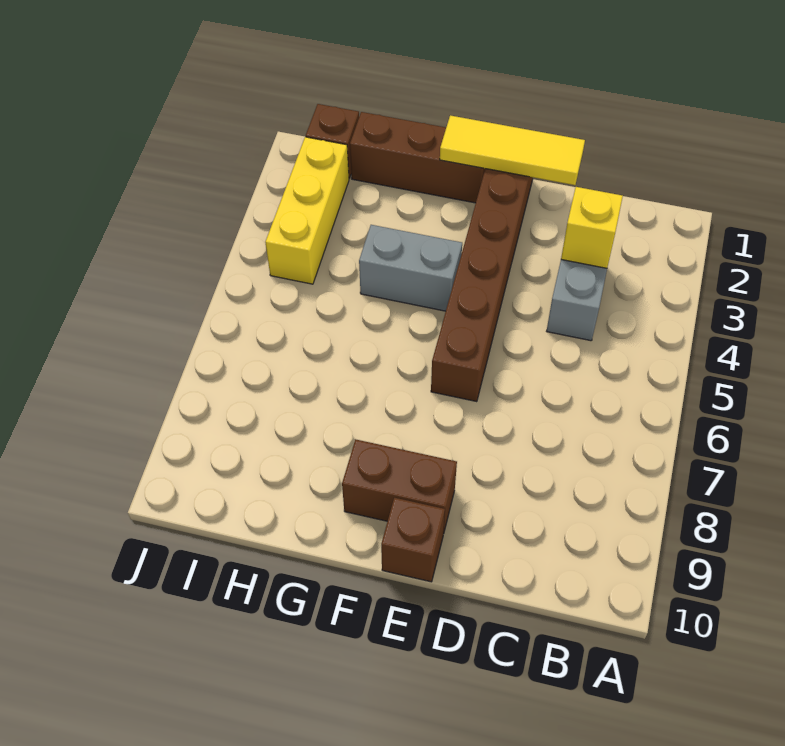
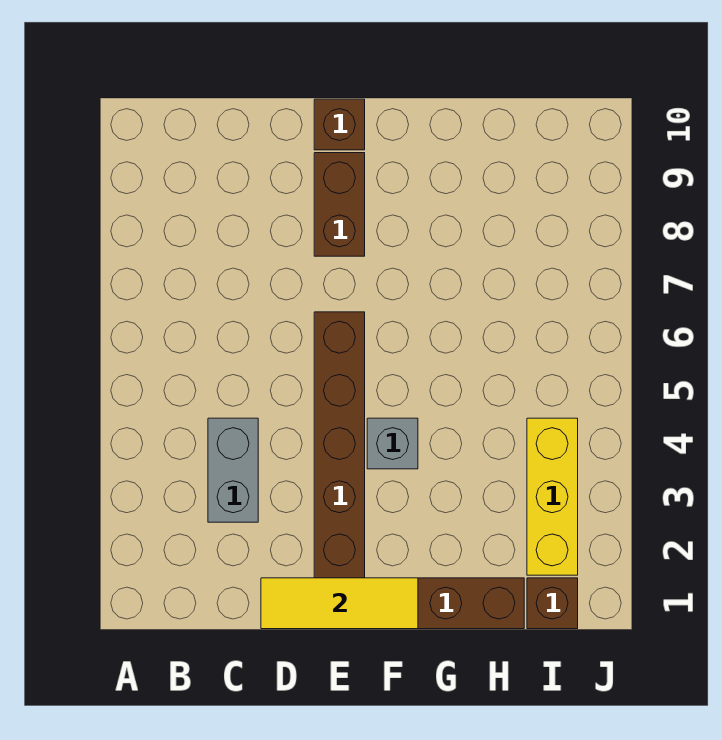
yellow brick C3 level 2 -> none
brown brick E9:F9 level 1 -> brown brick E8:E9 level 1
grey brick F4:G4 level 1 -> grey brick F4 level 1

